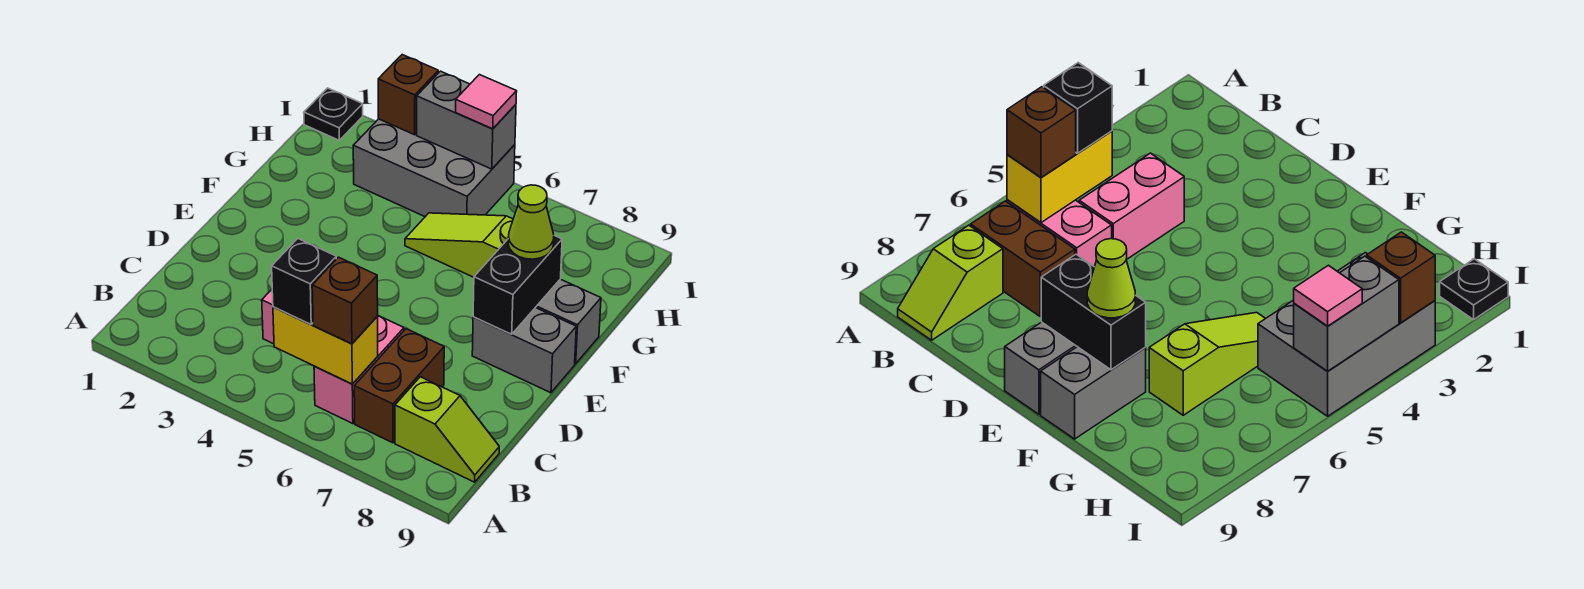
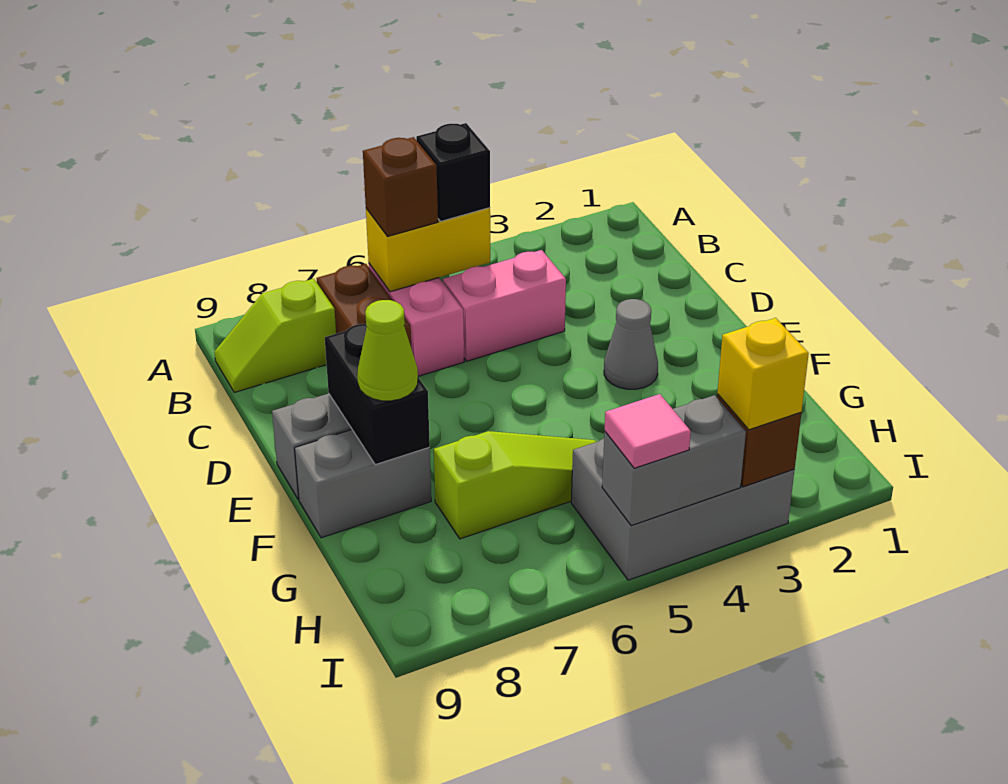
none -> grey cone E3 level 1
black plate I1 level 1 -> none
none -> yellow brick I3 level 3

